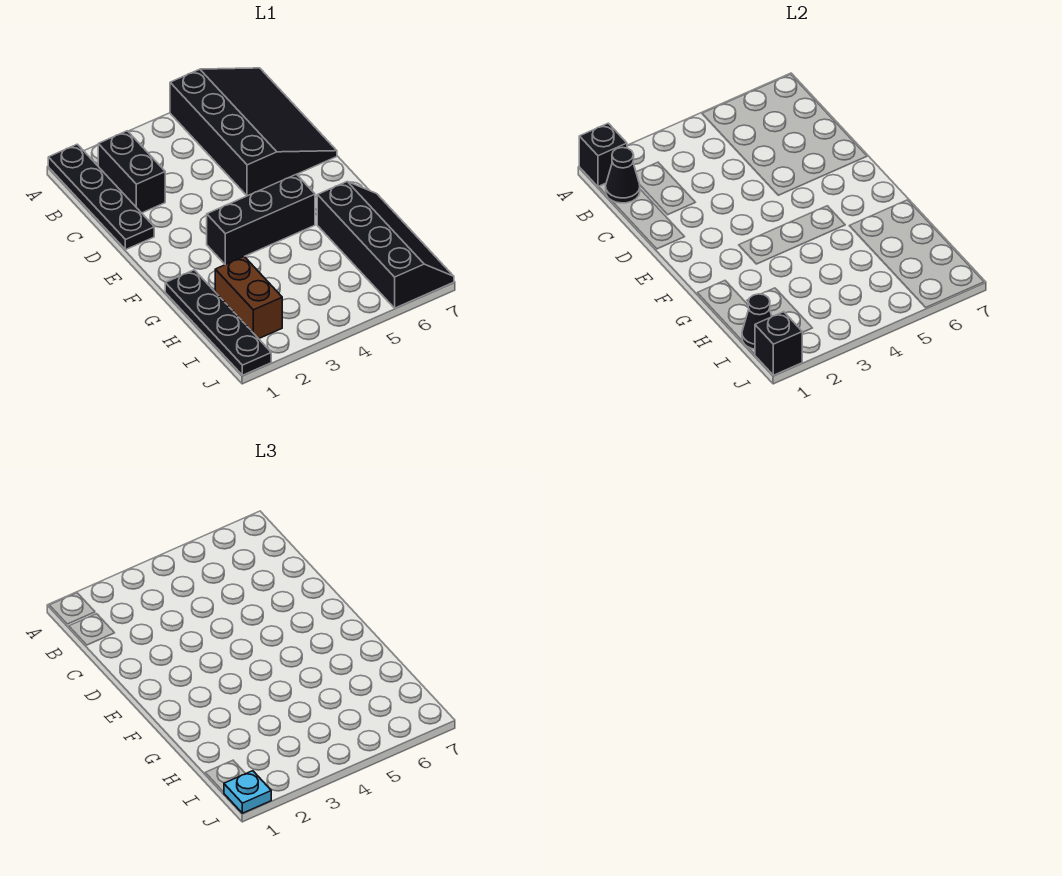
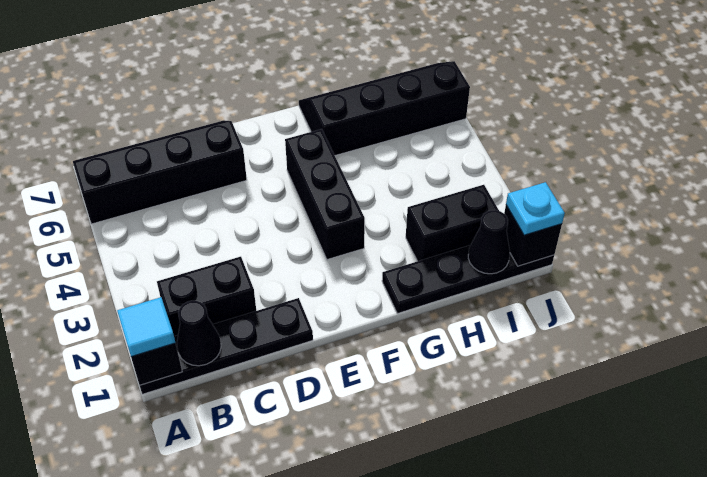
none -> cyan tile A1 level 3
black slope A5:D7 level 1 top 5 -> black slope A6:D7 level 1 top 6
brown brick H2:I2 level 1 -> black brick H2:I2 level 1

